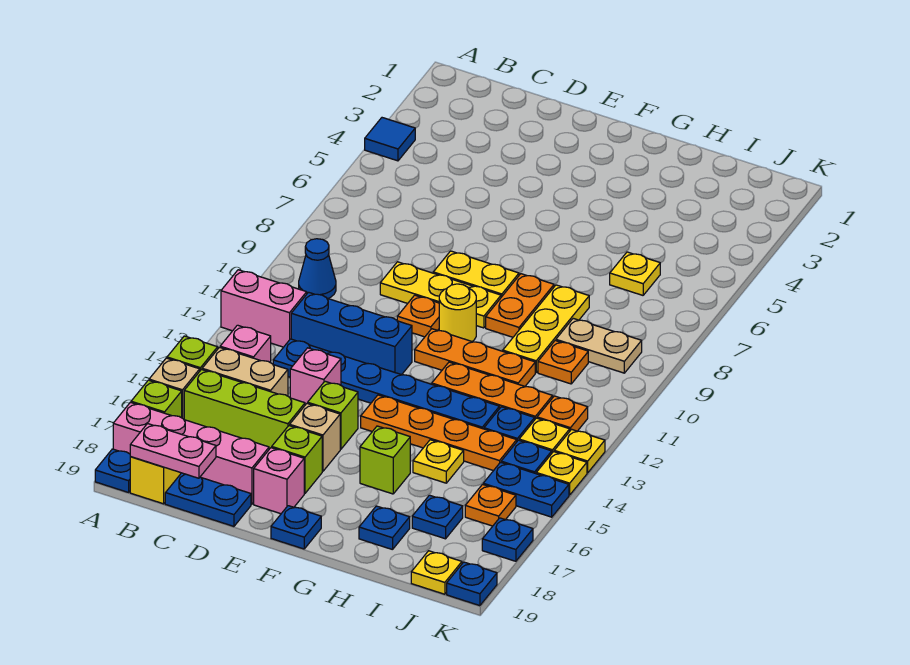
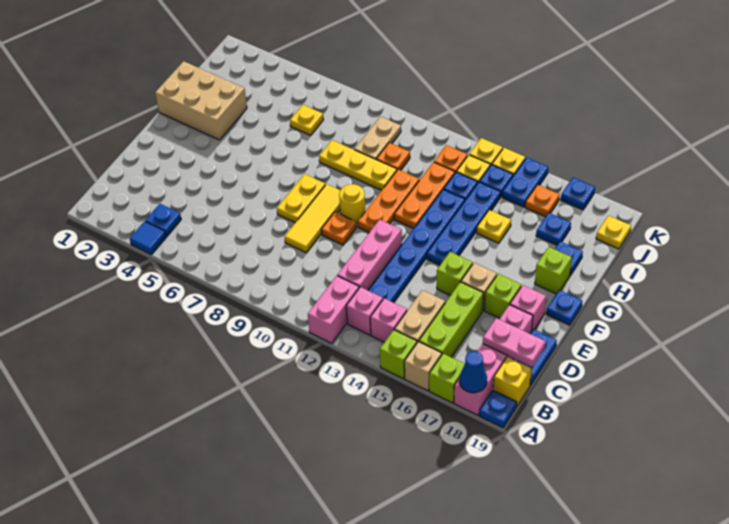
blue cone B10 level 1 -> blue cone A18 level 2
pink plate B19:C19 level 2 -> pink plate C18:C19 level 2
blue brick C12:E12 level 1 -> pink brick C12:E12 level 1
yellow plate D9:F9 level 1 -> yellow tile D9:F9 level 1
pink brick D14 level 1 -> pink brick B13 level 1
orange plate F14:I14 level 1 -> blue plate F14:I14 level 1
none -> tan brick G1:H3 level 1
orange plate G8:G9 level 1 -> none
lime brick G16 level 1 -> lime brick G18 level 1
blue plate K19 level 1 -> blue plate B4 level 1

